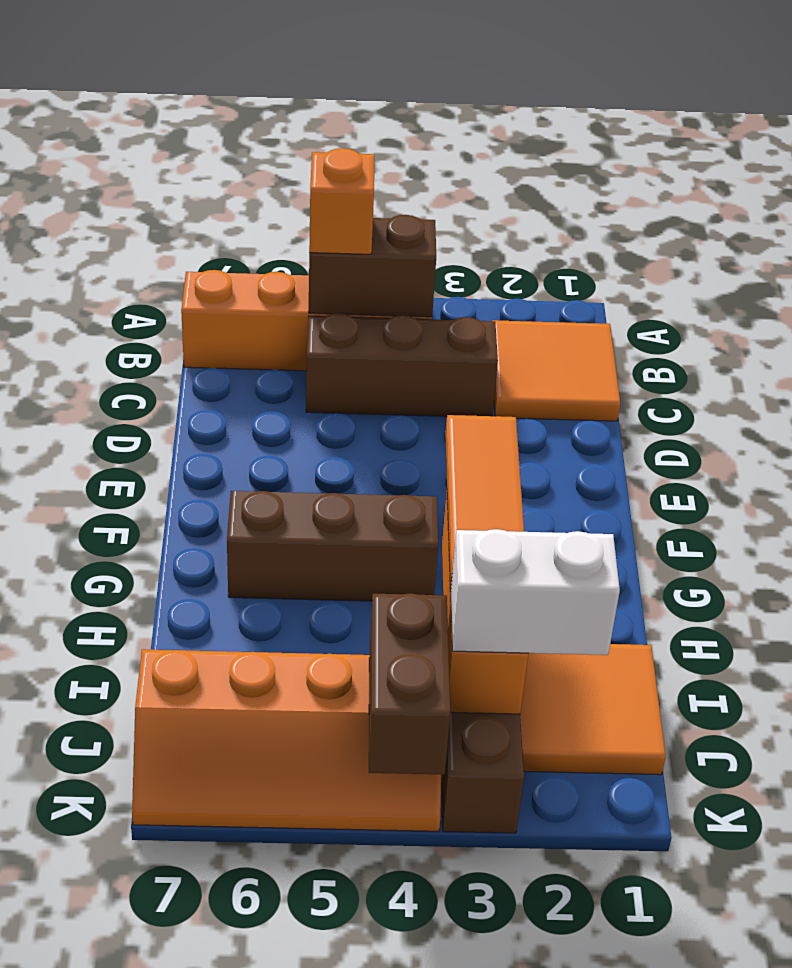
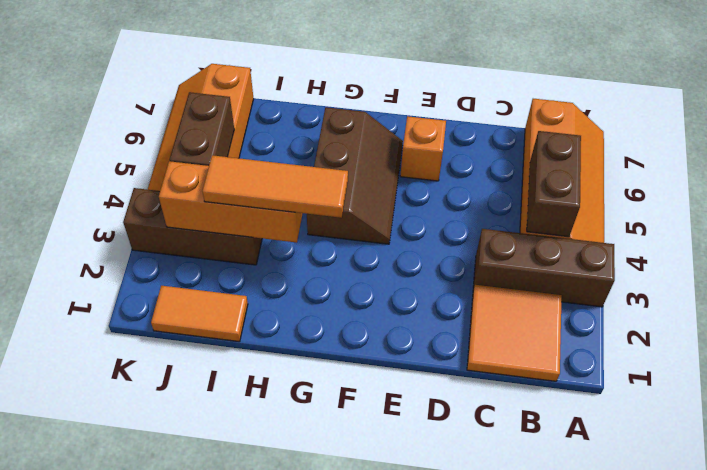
orange brick B5 level 3 -> orange brick E6 level 1
brown brick C3:C5 level 1 -> brown brick A3:C3 level 1
orange tile I1:J2 level 1 -> orange tile I1:J1 level 1
white brick J2:J3 level 3 -> none
brown brick J4:K4 level 2 -> brown brick J4:J5 level 2

